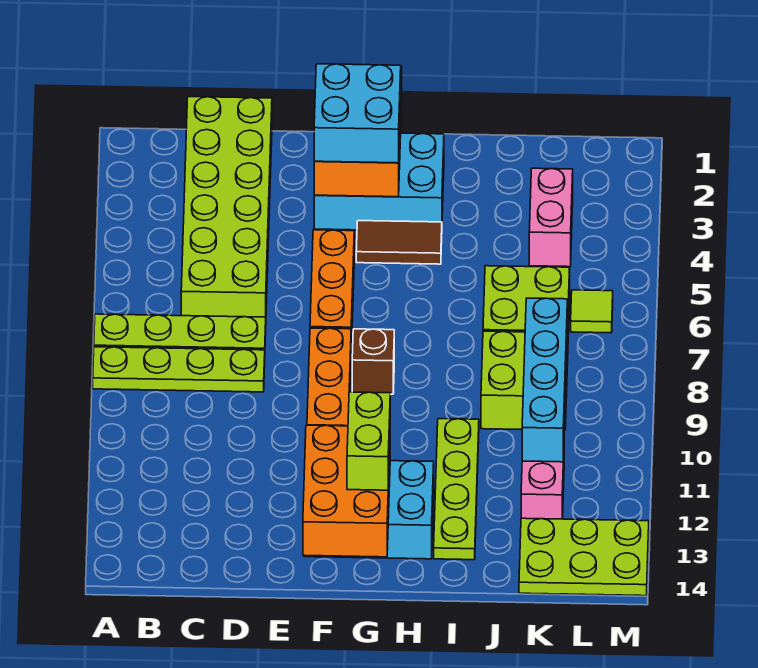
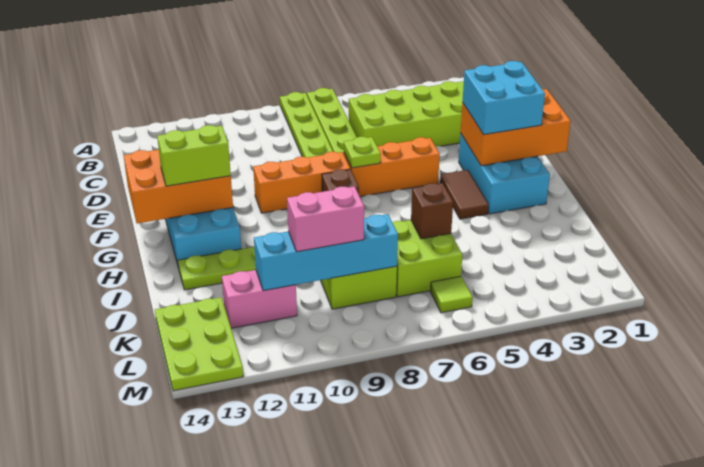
none -> lime plate F7 level 2
none -> brown brick J6 level 2
pink brick K3:K4 level 1 -> pink brick K9:K10 level 3

